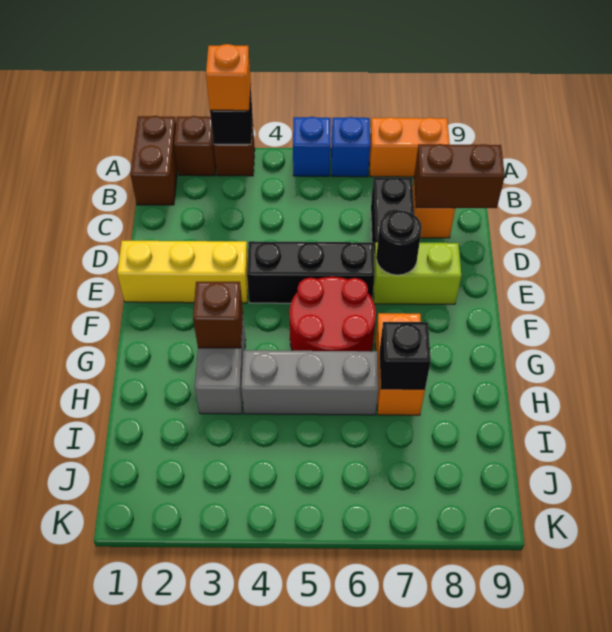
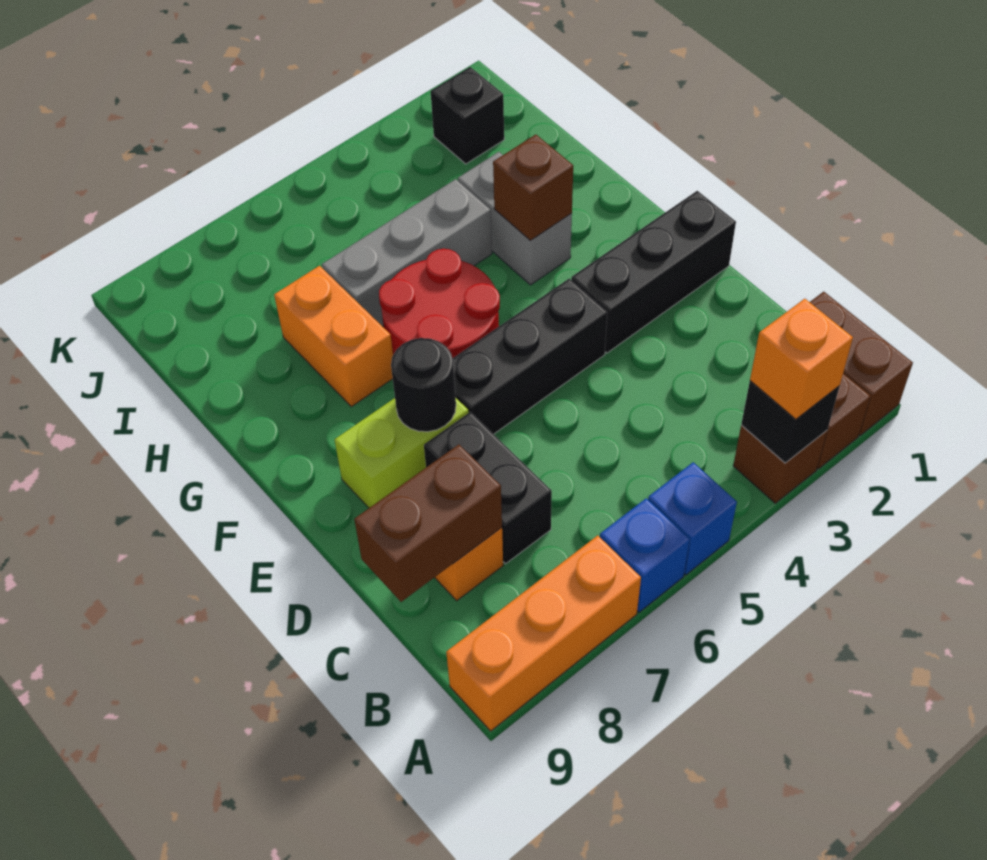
orange brick A7:A8 level 1 -> orange brick A7:A9 level 1
yellow brick E1:E3 level 1 -> black brick E1:E3 level 1
black brick H7 level 2 -> black brick J2 level 1

